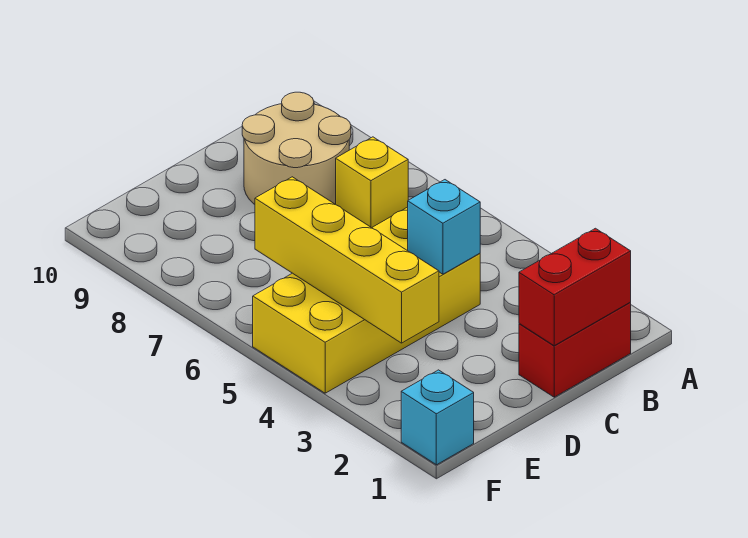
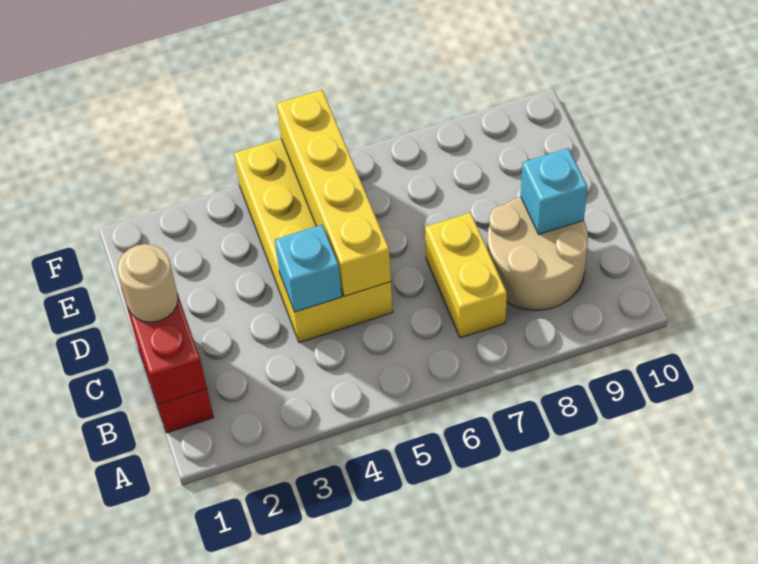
yellow brick B7 level 1 -> yellow brick B7:C7 level 1
none -> tan round brick C1 level 3
yellow brick E3:E6 level 2 -> yellow brick C5:F5 level 2
cyan brick F1 level 1 -> cyan brick C9 level 2

